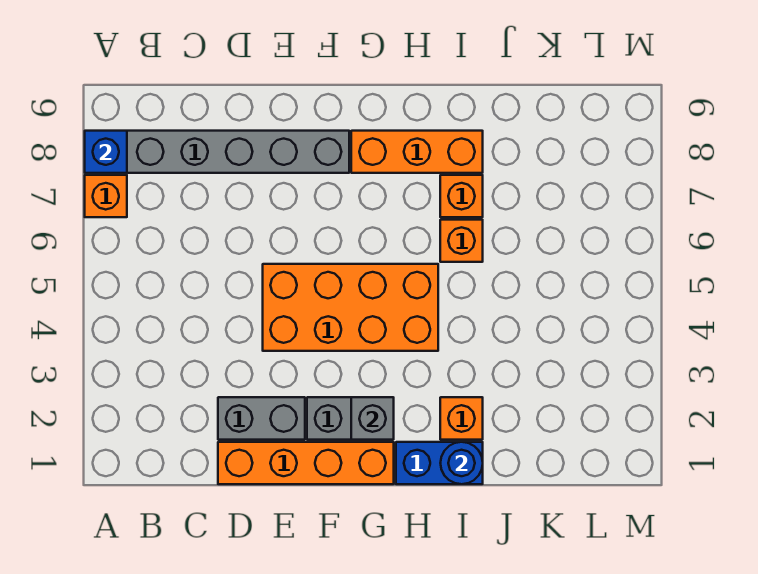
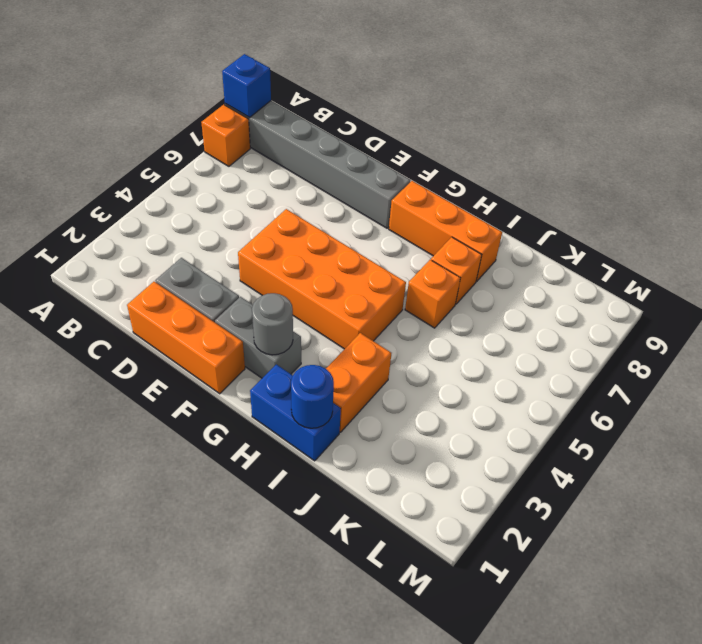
orange brick D1:G1 level 1 -> orange brick D1:F1 level 1
grey brick G2 level 2 -> grey round brick G2 level 2
orange brick I2 level 1 -> orange brick I2:I3 level 1

